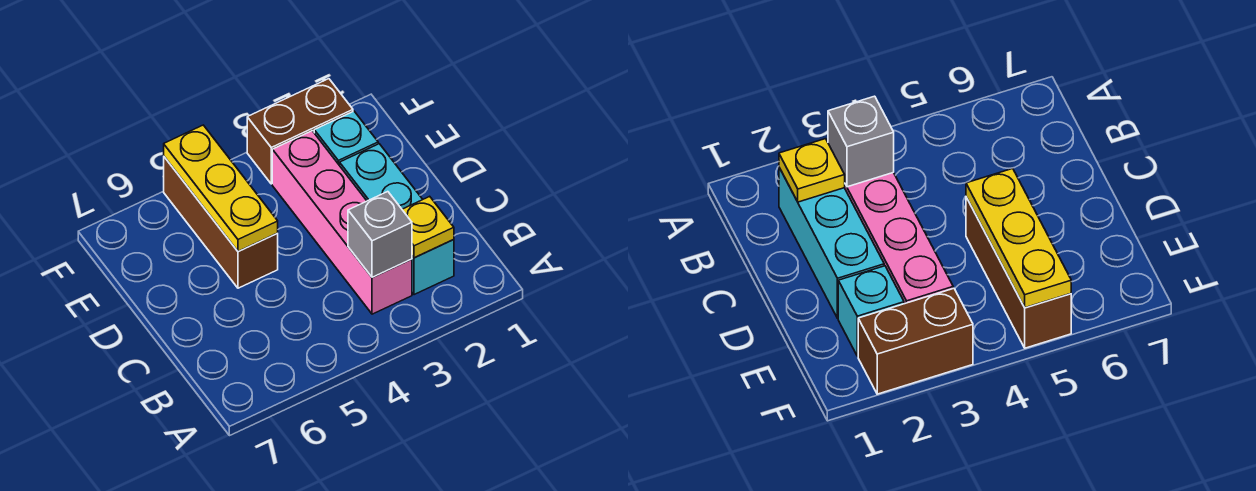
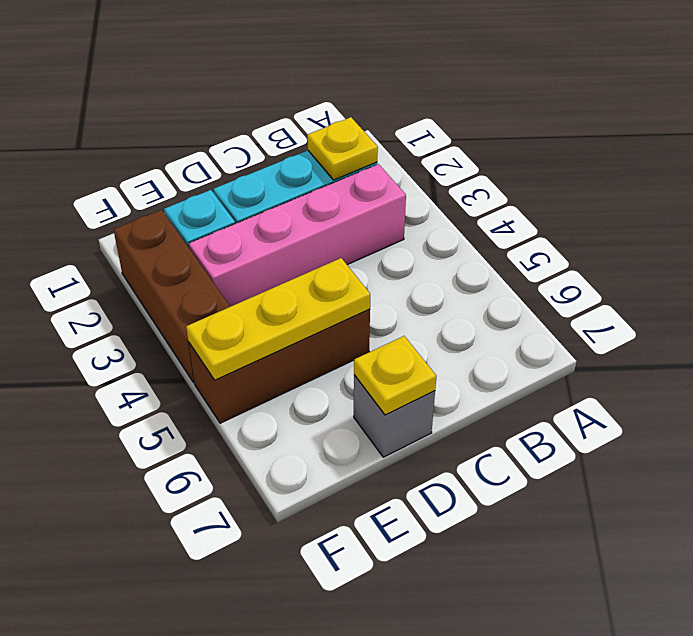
grey brick B3 level 2 -> grey brick D7 level 1
none -> yellow plate D7 level 2
brown brick F2:F3 level 1 -> brown brick F2:F4 level 1

